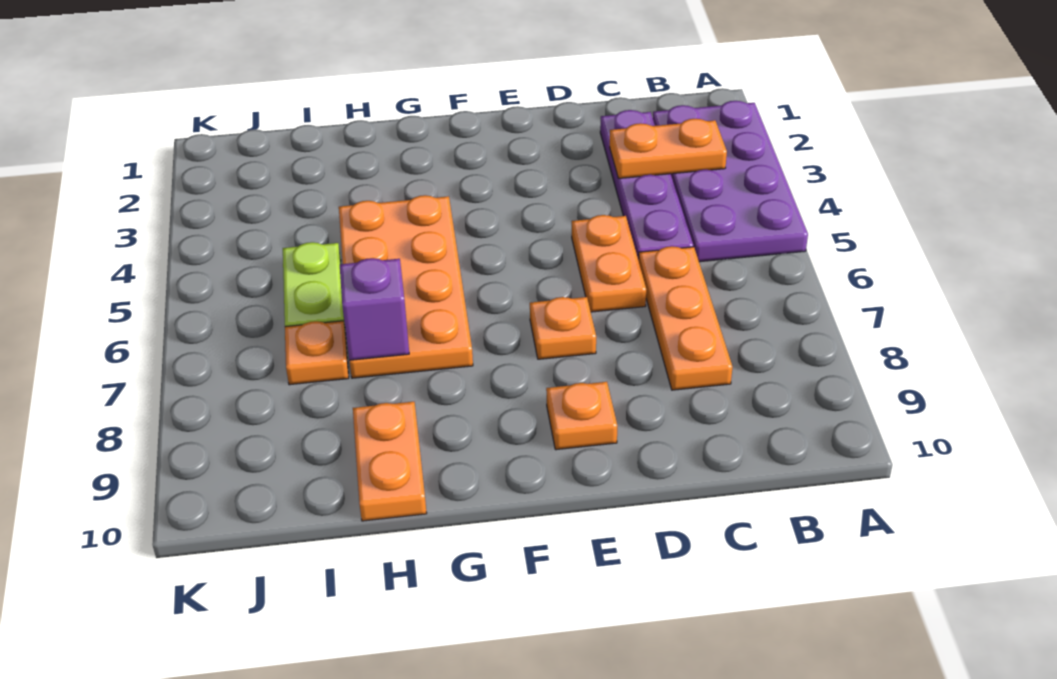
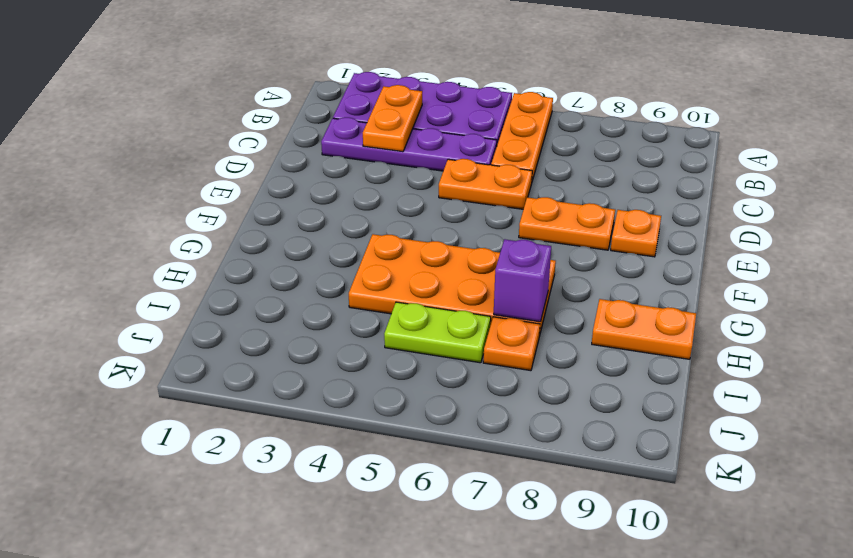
orange plate C6:C8 level 1 -> orange plate A6:C6 level 1
orange plate E7 level 1 -> orange plate E7:E8 level 1

